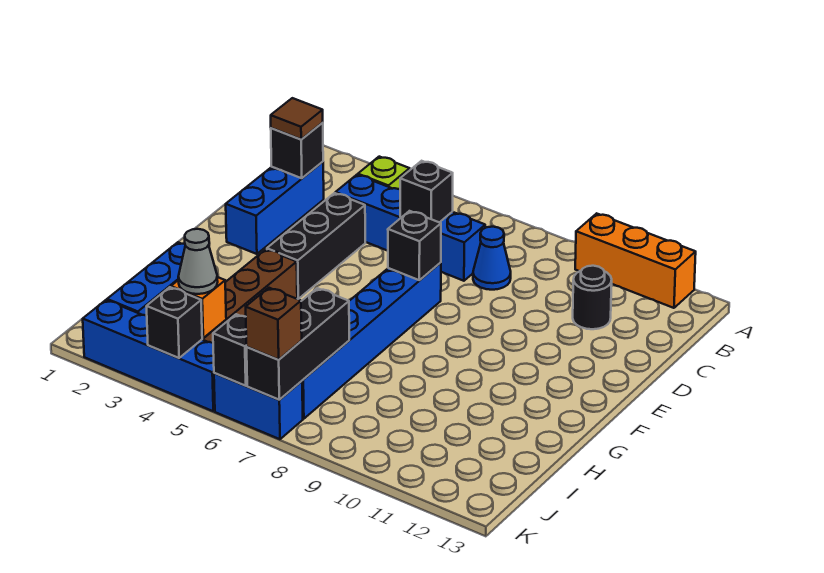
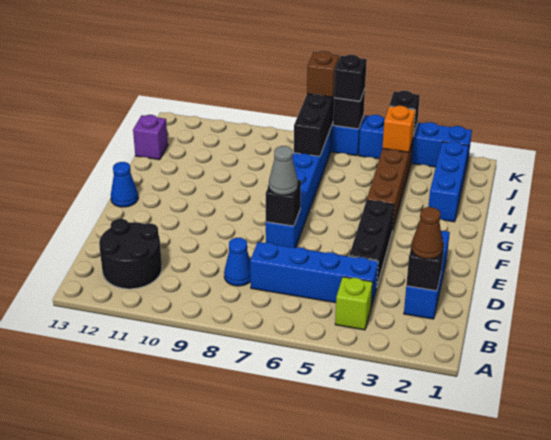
orange brick A10:A12 level 1 -> none
brown tile C2 level 3 -> brown cone C2 level 3
black brick C6 level 2 -> black brick K6 level 3
black round brick C11 level 1 -> black round brick B11:C12 level 1
none -> blue cone F13 level 1
none -> purple brick I13 level 1
grey cone J4 level 3 -> grey cone E7 level 3

